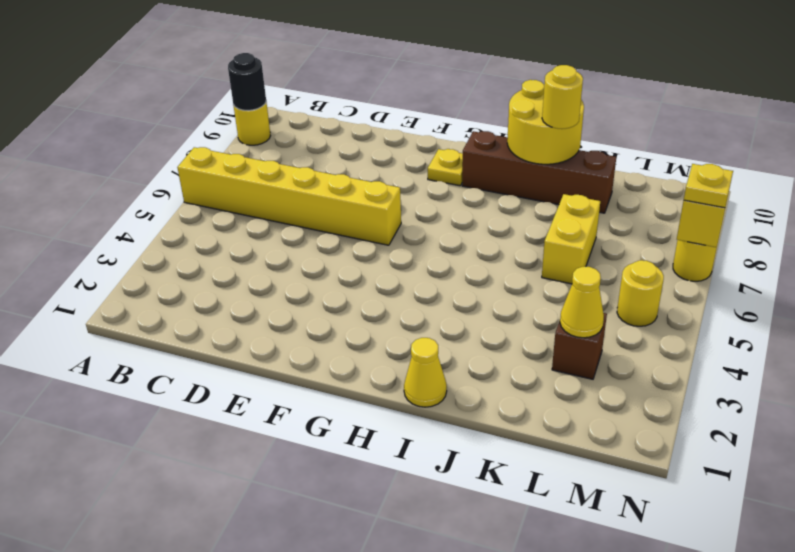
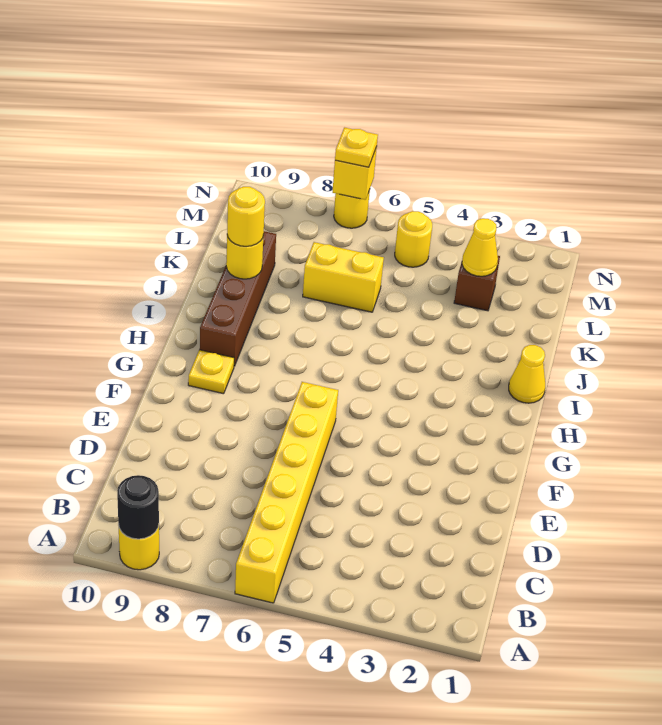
yellow round brick I9:J10 level 2 -> yellow round brick J9 level 2

